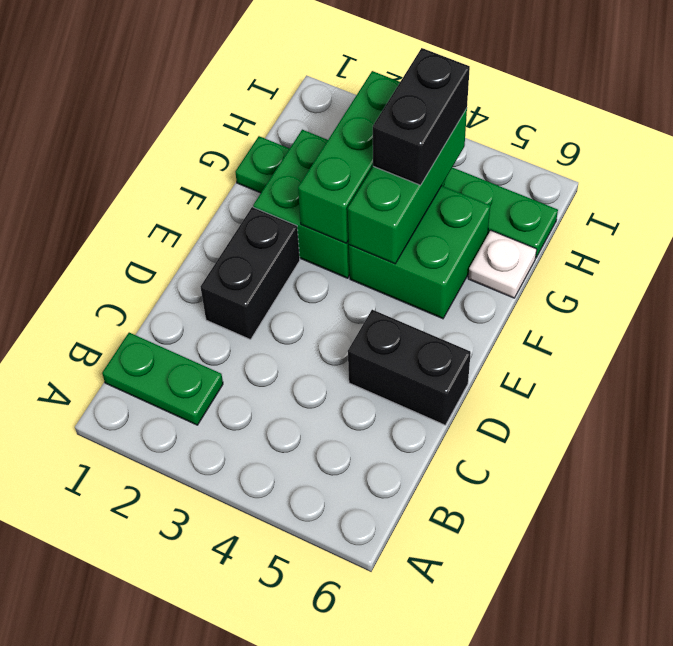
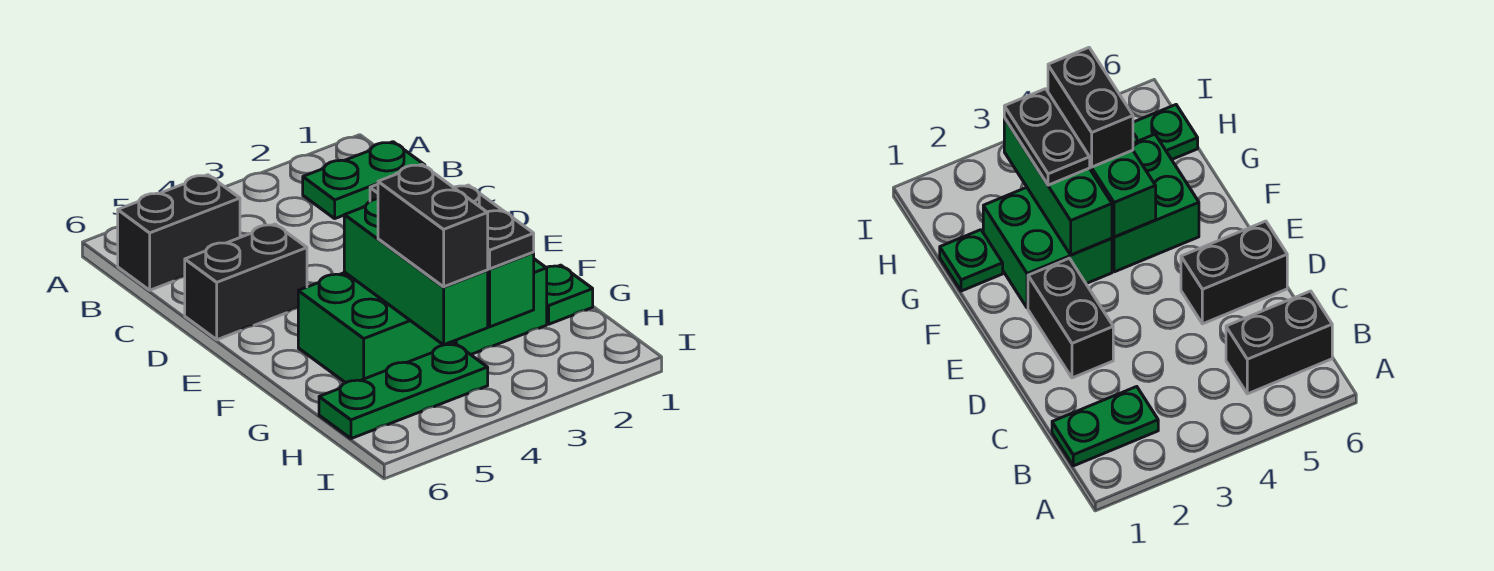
none -> black brick B5:B6 level 1
none -> black plate G3:H3 level 3
white plate G6 level 1 -> none

